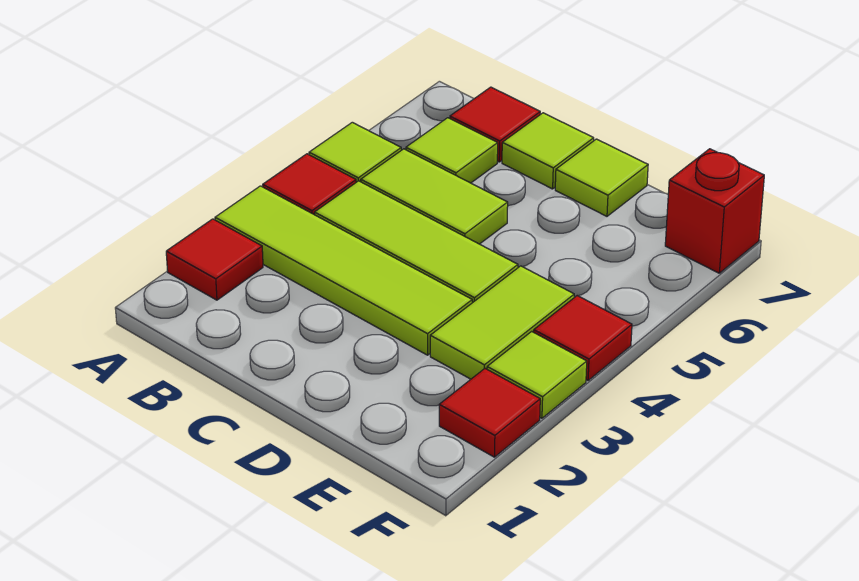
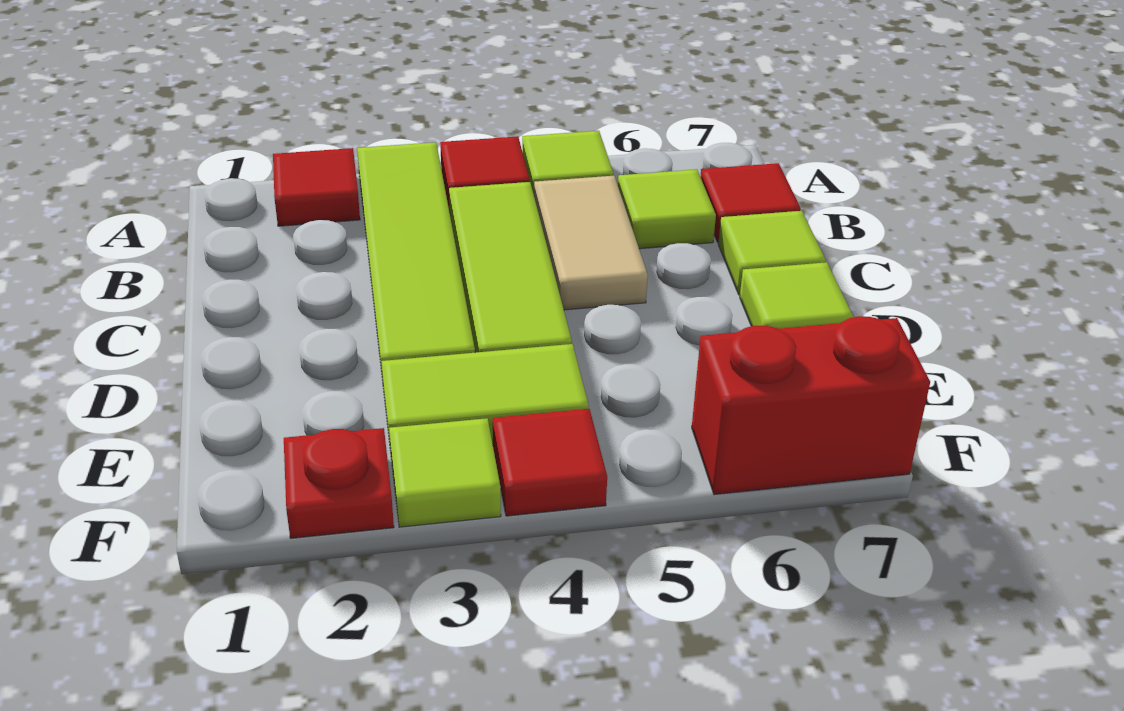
lime tile B5:C5 level 1 -> tan tile B5:C5 level 1
red tile F2 level 1 -> red plate F2 level 1
red brick F7 level 1 -> red brick F6:F7 level 1

